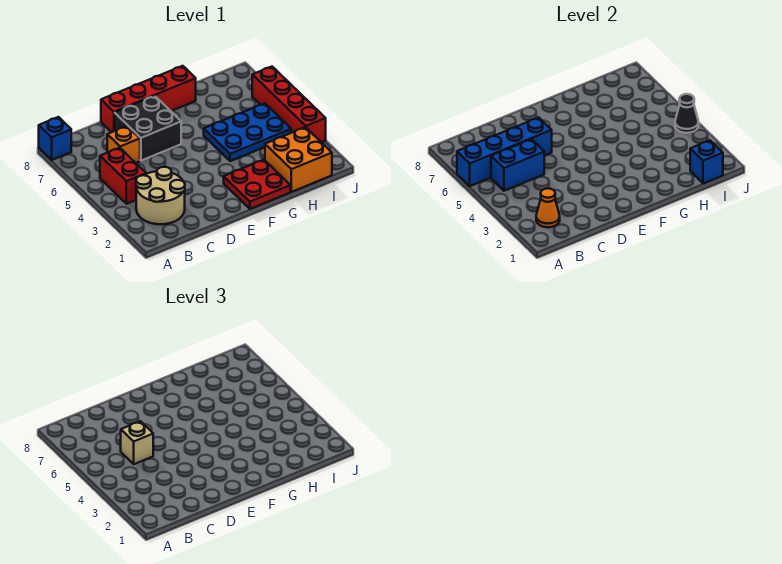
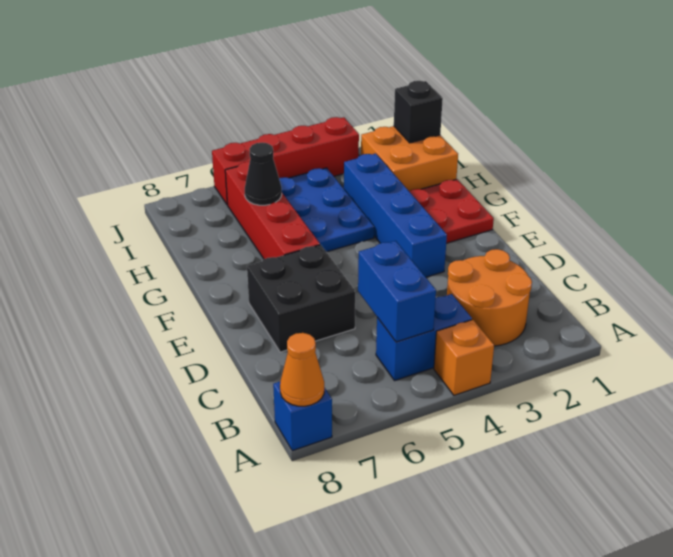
blue brick A6:D6 level 2 -> blue brick E3:H3 level 1
tan round brick B2:C3 level 1 -> orange round brick B2:C3 level 1
orange cone B2 level 2 -> orange cone A8 level 2
red brick B4:B5 level 1 -> blue brick B4:B5 level 1
tan brick C5 level 3 -> none
orange brick C6 level 1 -> orange brick A4 level 1
red brick D8:G8 level 1 -> red brick F6:I6 level 1
blue brick I1 level 2 -> black brick I1 level 2
black cone J4 level 2 -> black cone H6 level 2

